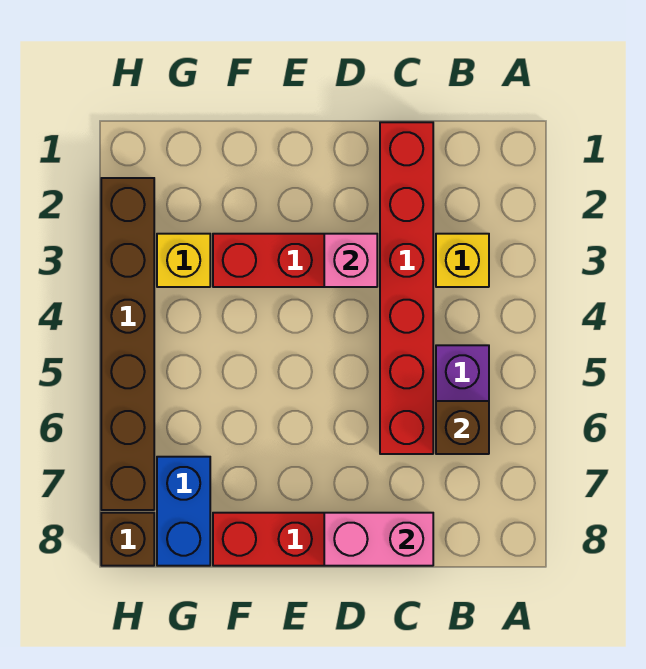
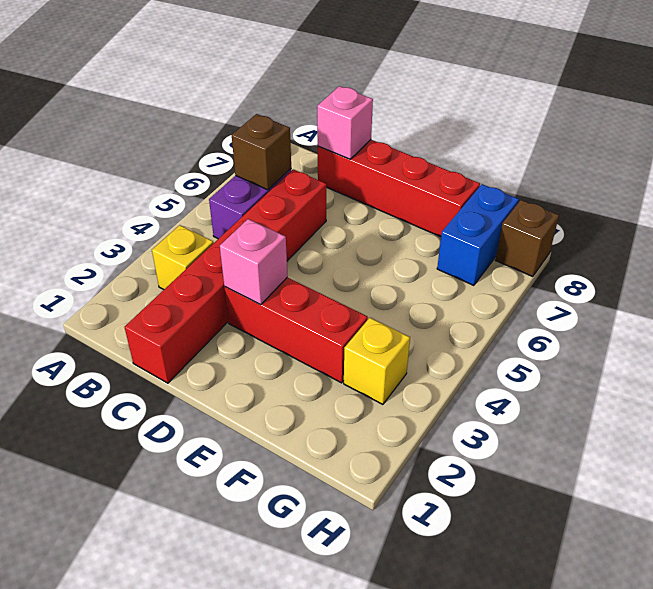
pink brick C8:D8 level 2 -> pink brick C8 level 2
brown brick H2:H7 level 1 -> none

